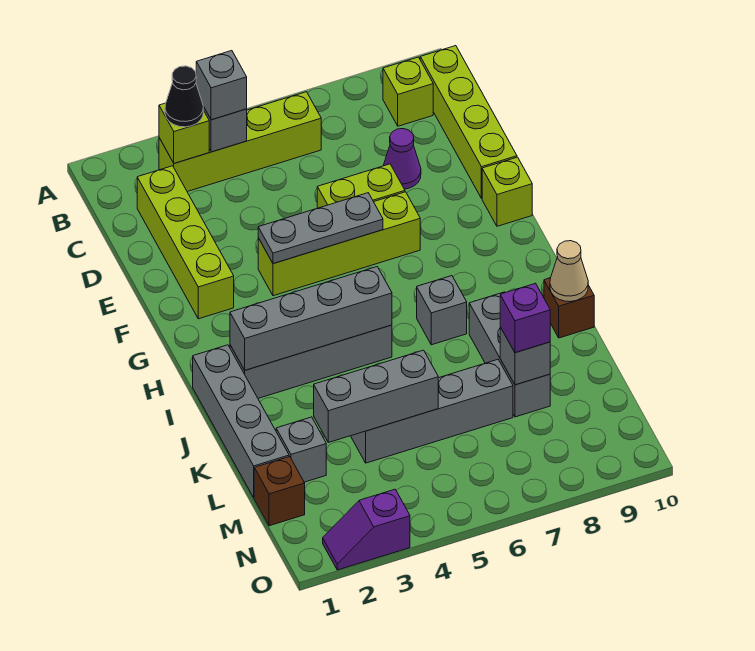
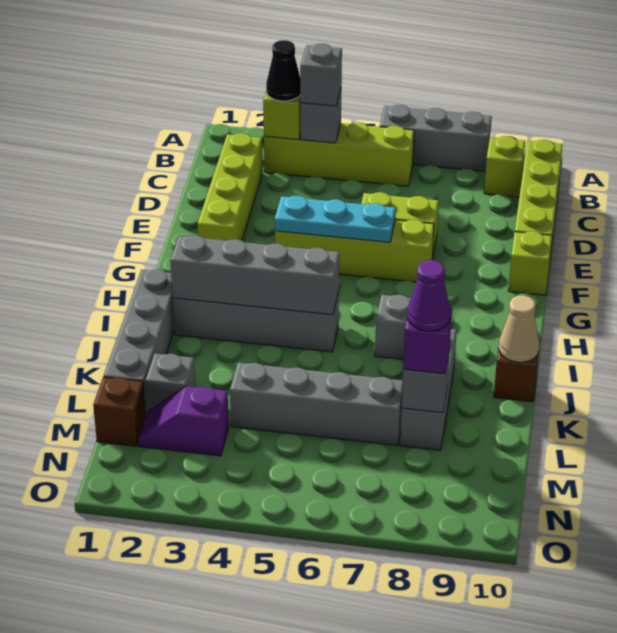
purple cone D8 level 1 -> purple cone L8 level 4
grey plate F4:F6 level 2 -> cyan plate F4:F6 level 2
grey brick L3:L5 level 2 -> grey brick A6:A8 level 1
purple slope O2:O3 level 1 top 3 -> purple slope M2:M3 level 1 top 3

